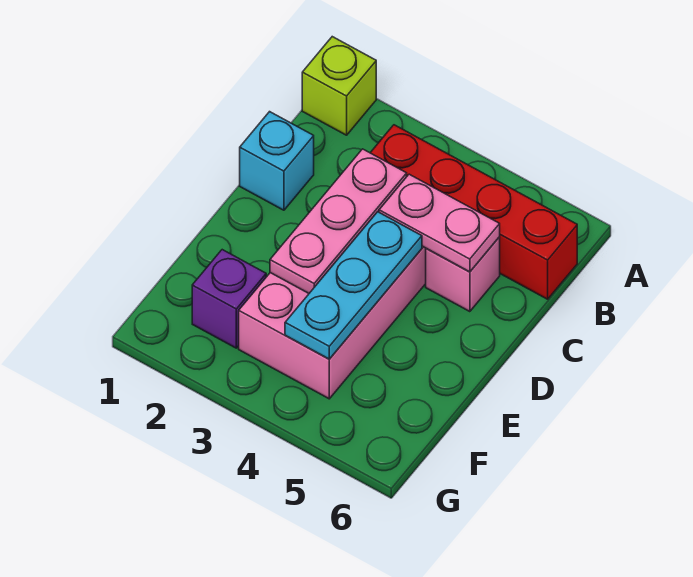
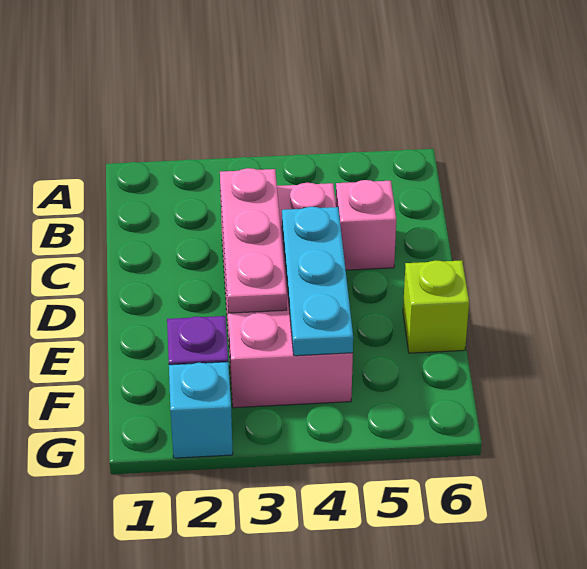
lime brick A1 level 1 -> lime brick E6 level 1
red brick B3:B6 level 1 -> none
cyan brick C1 level 1 -> cyan brick G2 level 1
pink plate C4:C5 level 2 -> none

